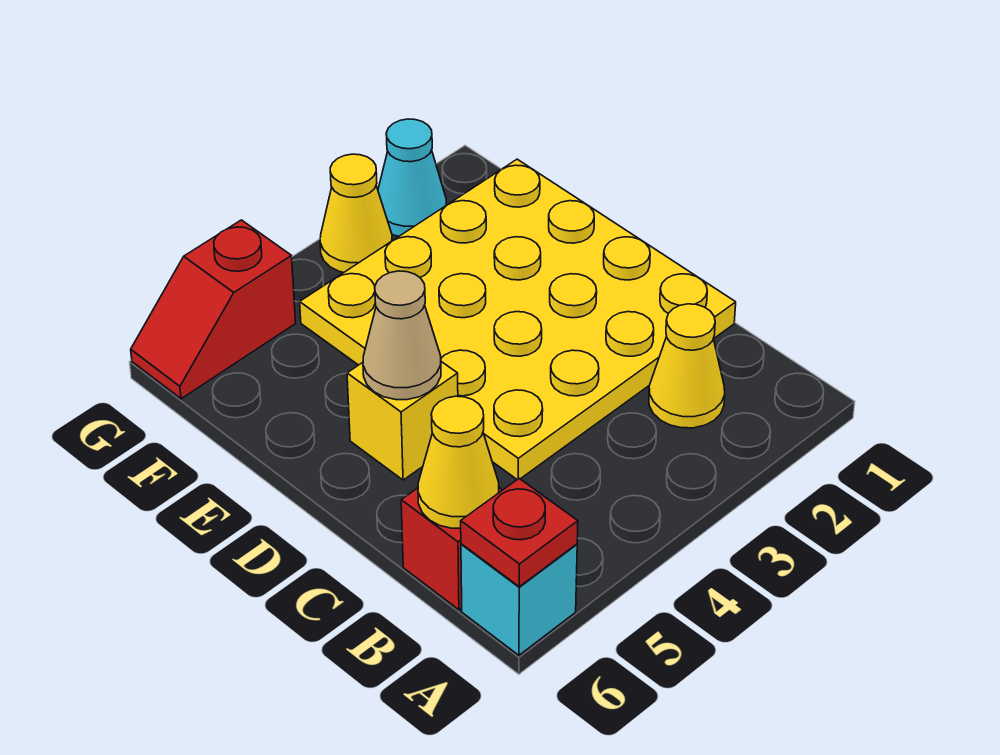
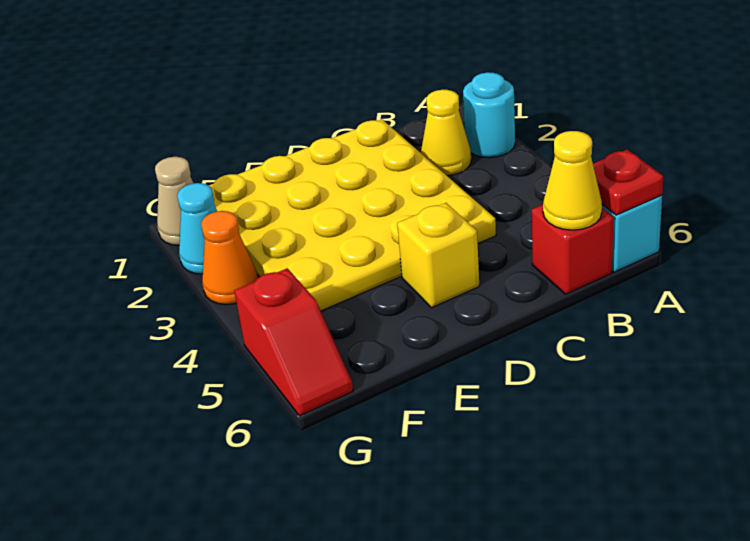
none -> cyan round brick A2 level 1
tan cone D5 level 2 -> tan cone G1 level 1
yellow cone G3 level 1 -> orange cone G3 level 1

